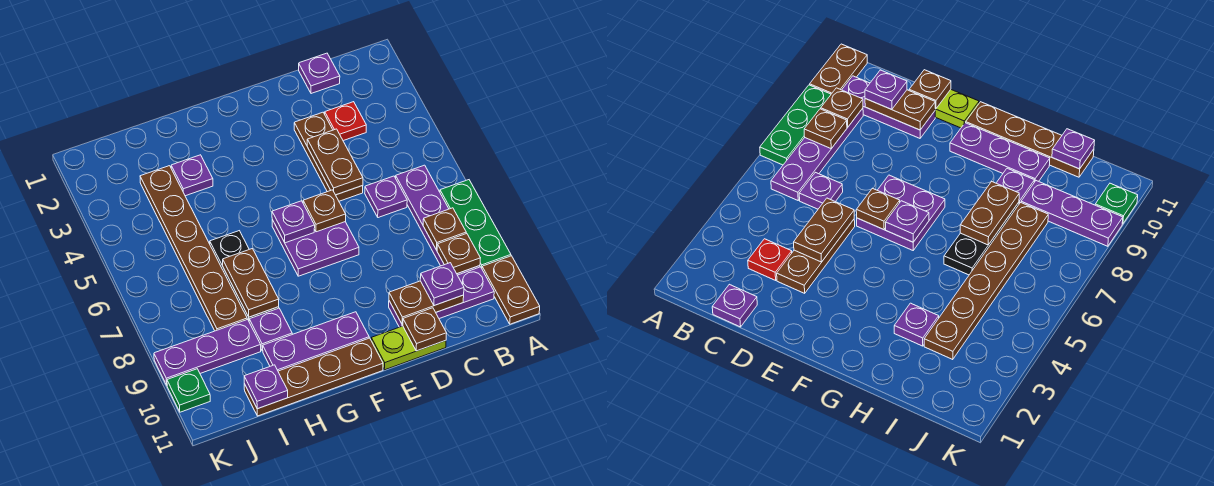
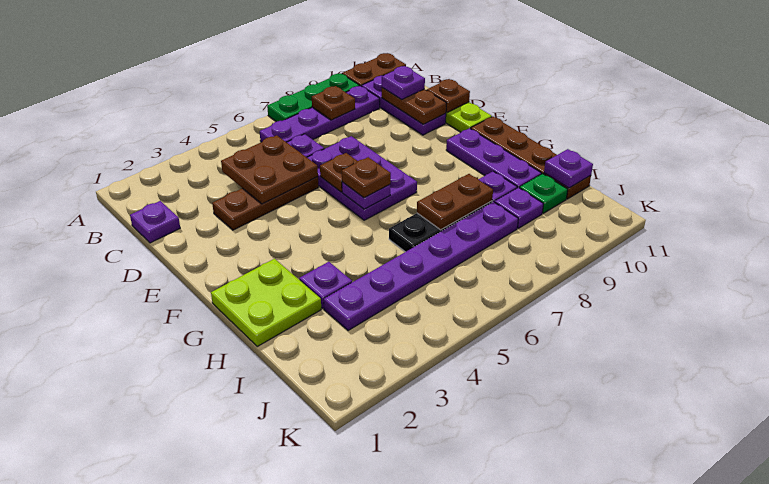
brown plate B9 level 2 -> brown plate F6 level 3
red plate C3 level 1 -> none
brown plate D4:D5 level 2 -> brown plate C4:D5 level 2
purple plate E6:F7 level 1 -> purple plate D6:F7 level 1
none -> lime plate G1:H2 level 1
brown plate I3:I8 level 1 -> purple plate I3:I8 level 1
purple plate I9:K9 level 1 -> purple plate I9 level 1
green plate K10 level 1 -> green plate I10 level 1

